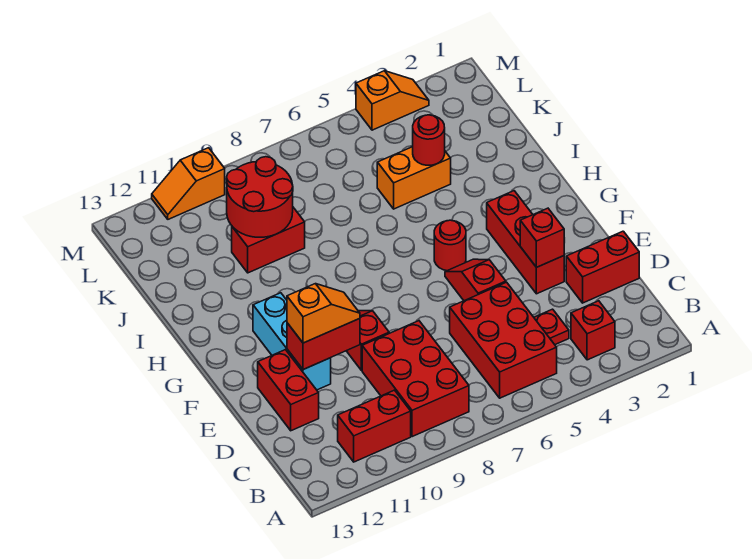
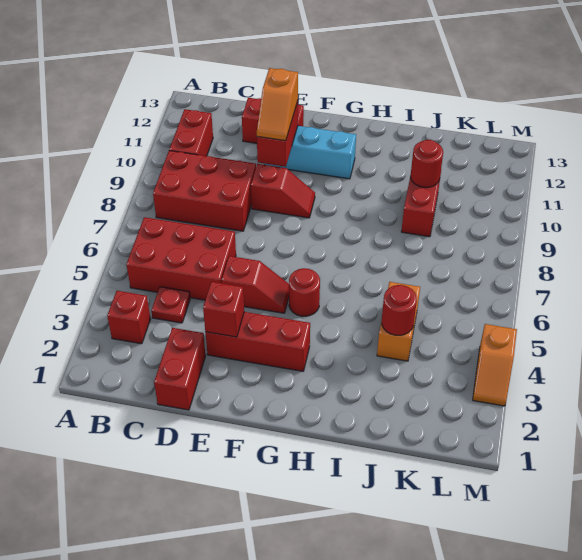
red round brick J9:K10 level 2 -> red round brick J10 level 2
orange slope M10:M11 level 1 top 10 -> none

